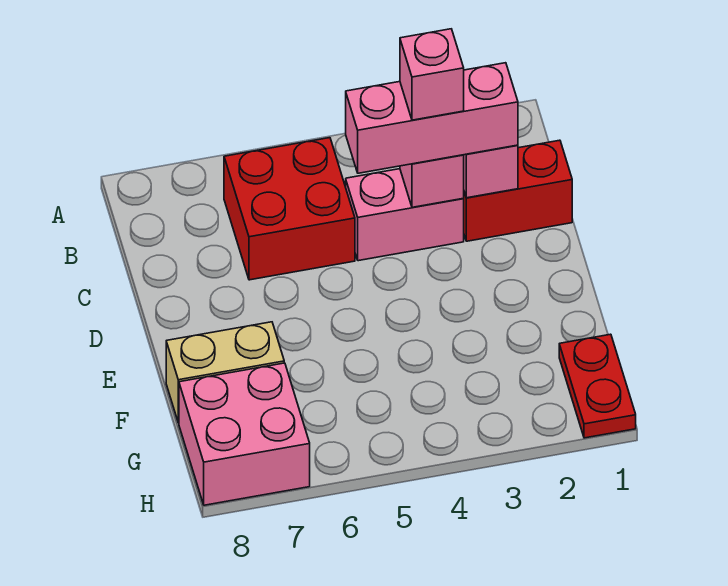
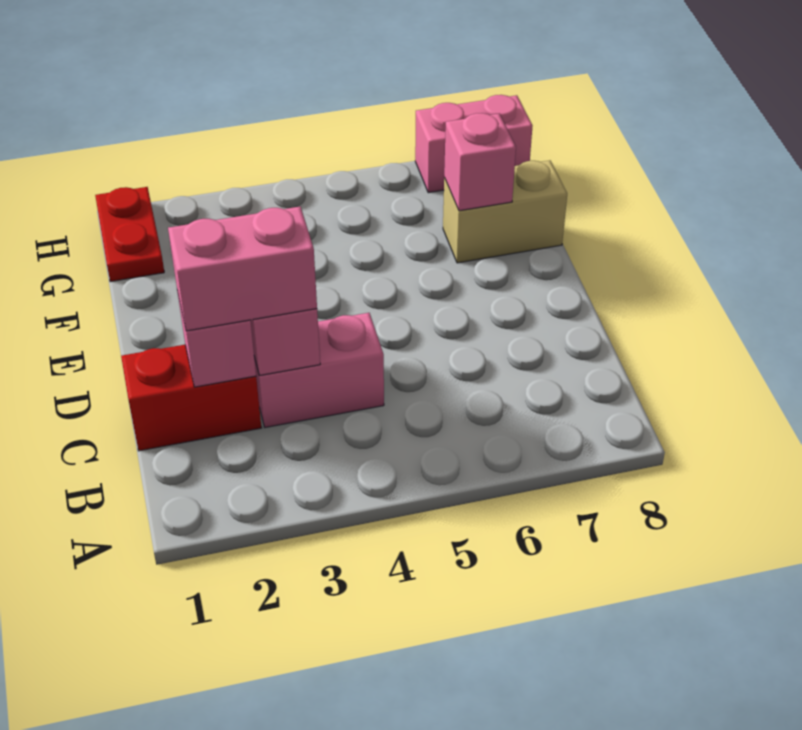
red brick B5:C6 level 1 -> none
pink brick C2:C4 level 3 -> pink brick C2:C3 level 3
pink brick C3 level 4 -> pink brick F7 level 2
pink brick G7:H8 level 1 -> pink brick H7:H8 level 1

